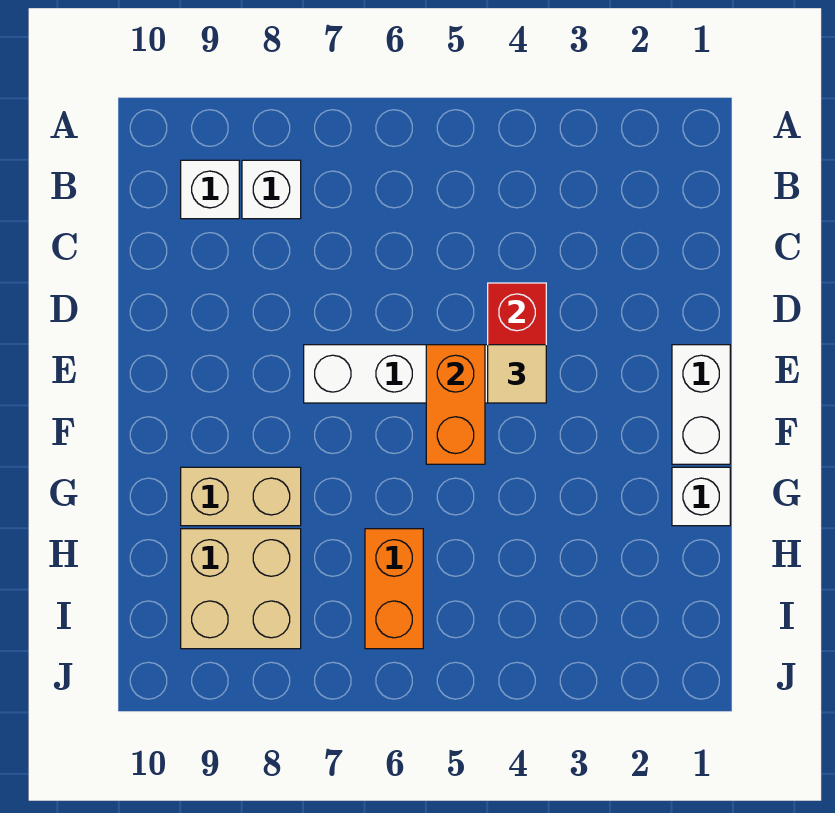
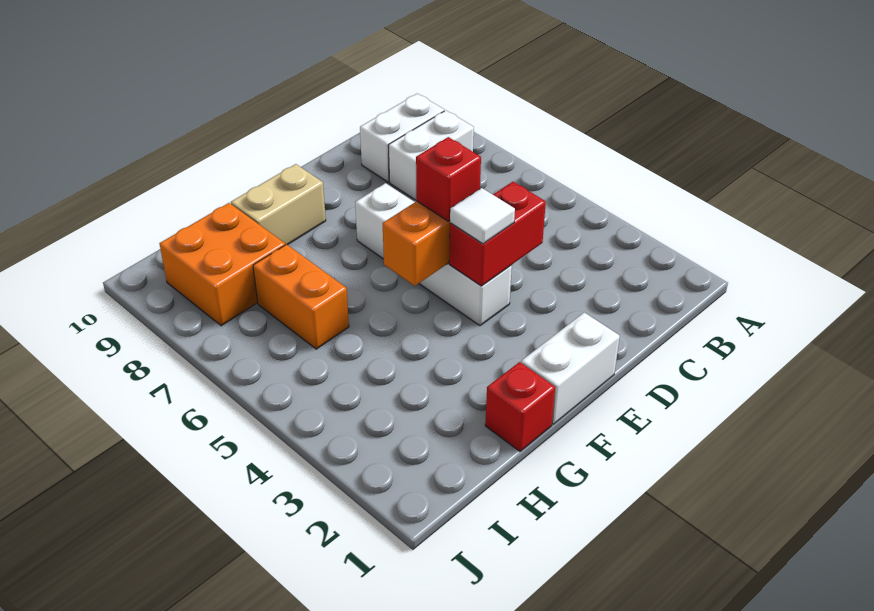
white brick B8 level 1 -> white brick B8:C8 level 1
white brick B9 level 1 -> white brick B9:C9 level 1
tan tile E4 level 3 -> white tile E4 level 3
none -> red brick E5 level 3
white brick G1 level 1 -> red brick G1 level 1
tan brick G8:G9 level 1 -> tan brick F9:G9 level 1
orange brick H6:I6 level 1 -> orange brick H6:H7 level 1
tan brick H8:I9 level 1 -> orange brick H8:I9 level 1

